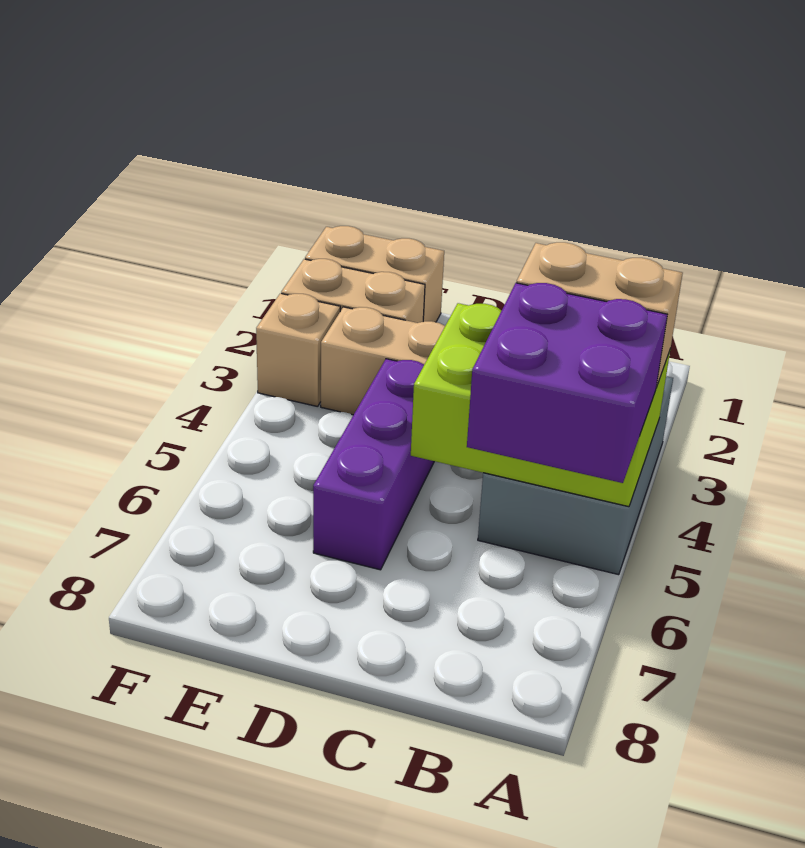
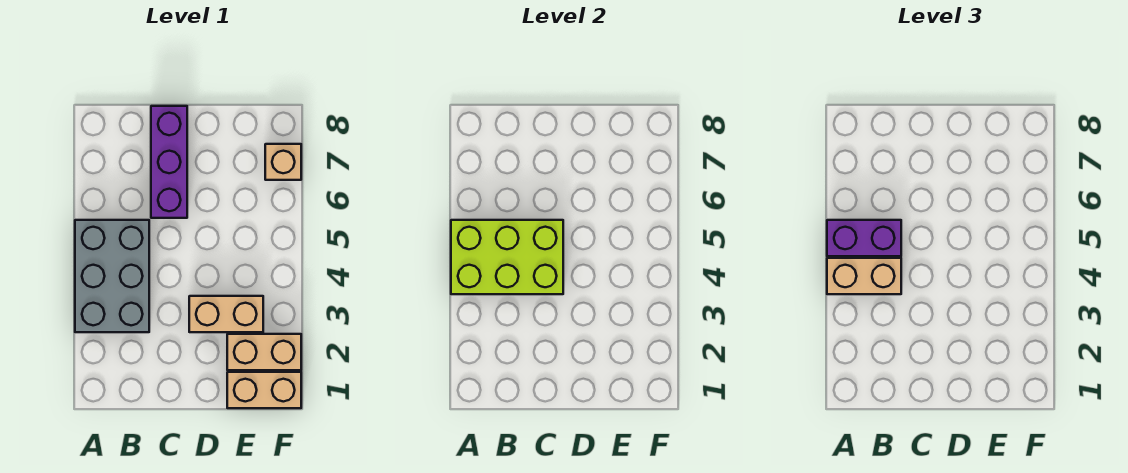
purple brick A5:B6 level 3 -> purple brick A5:B5 level 3
purple brick D4:D6 level 1 -> purple brick C6:C8 level 1
tan brick F3 level 1 -> tan brick F7 level 1

